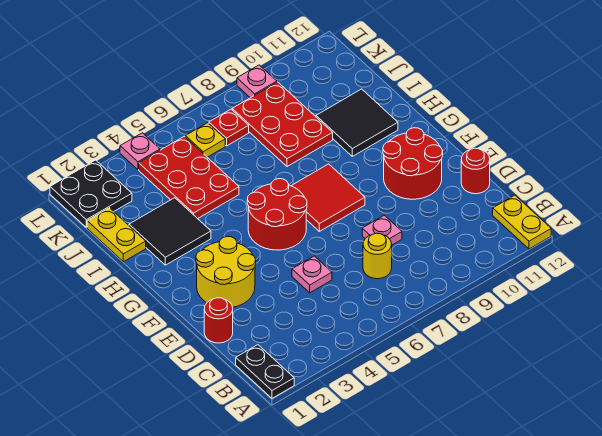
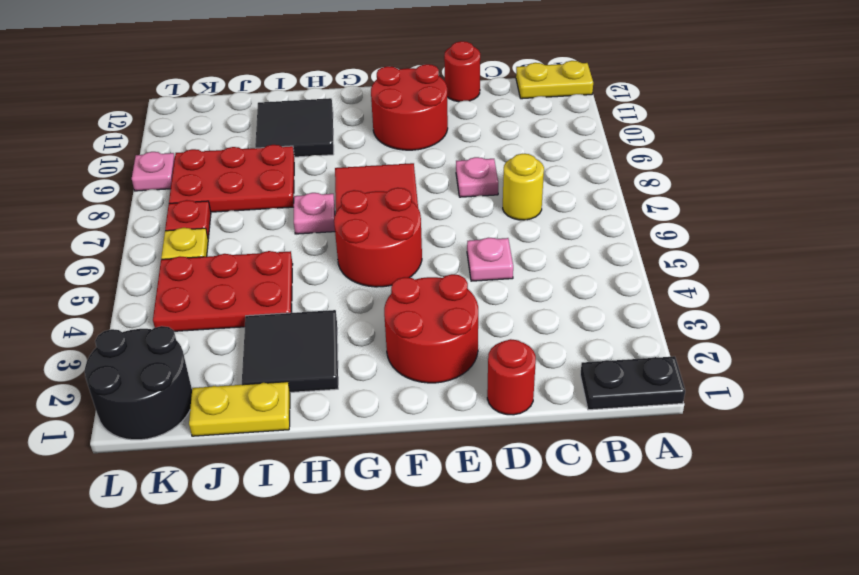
yellow round brick E2:F3 level 1 -> red round brick E2:F3 level 1
black plate K1:L2 level 1 -> black round brick K1:L2 level 1
pink plate L4 level 1 -> pink plate H7 level 1

